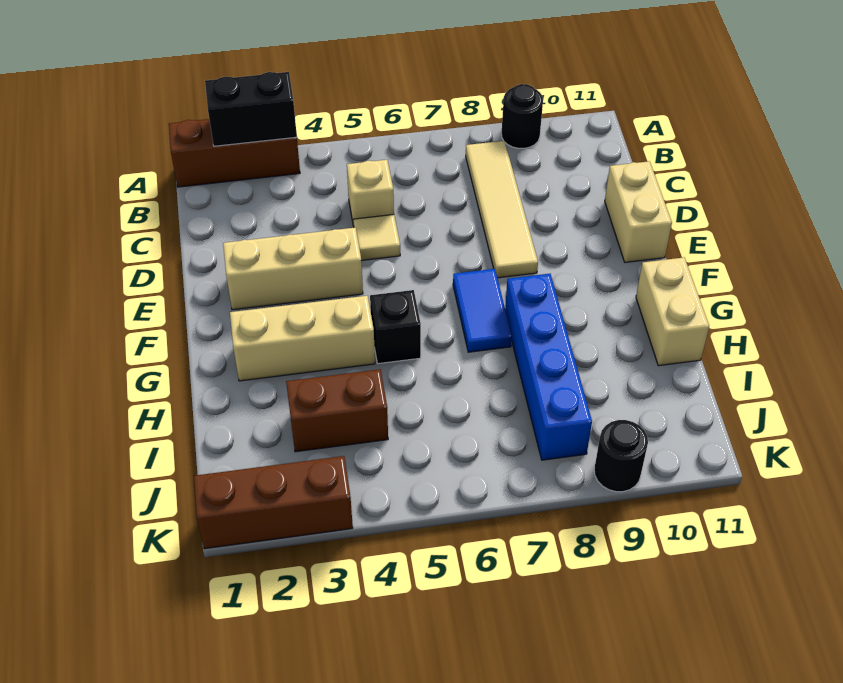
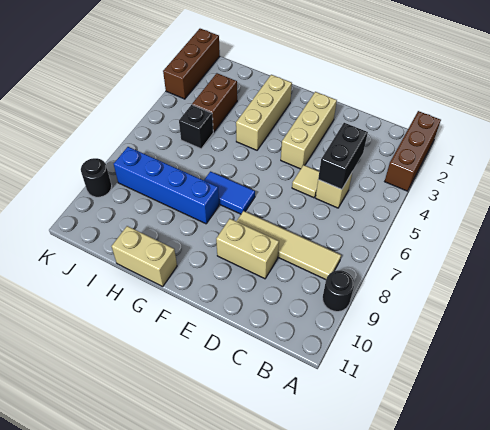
black brick A2:A3 level 2 -> black brick C4:C5 level 2
tan brick D11:E11 level 1 -> tan brick D9:E9 level 1
black brick G5 level 1 -> black brick I5 level 1

